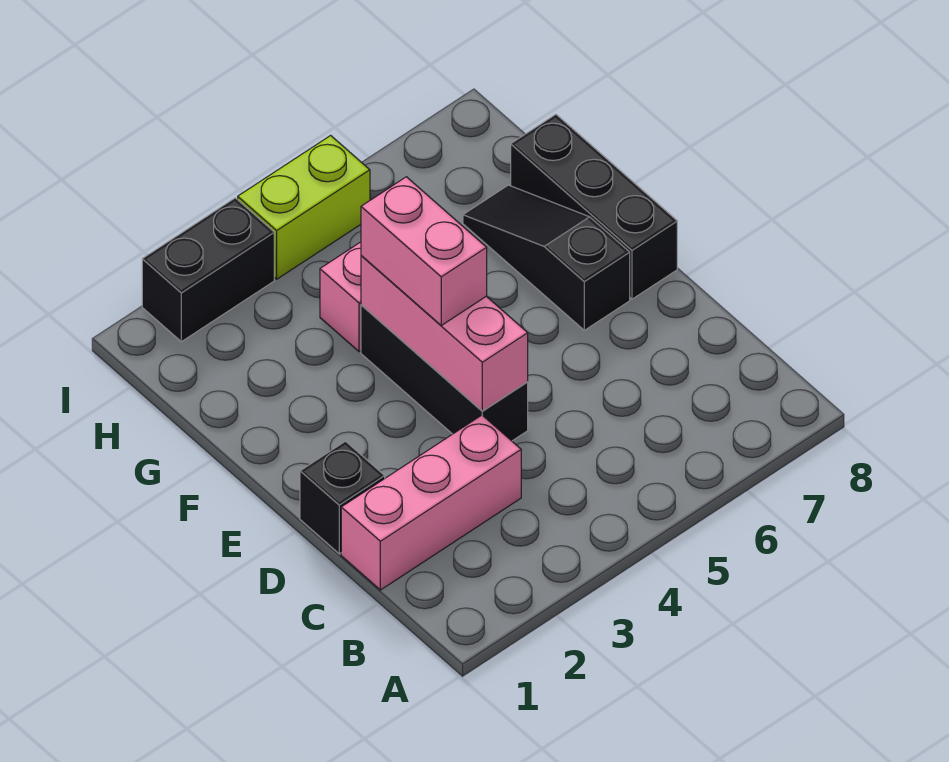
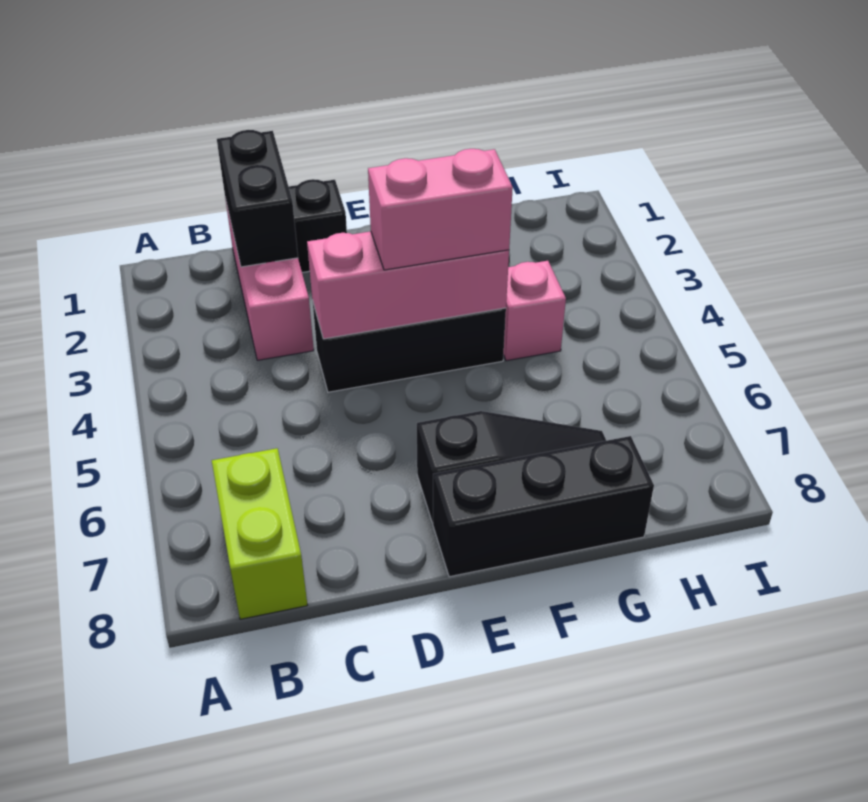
black brick I2:I3 level 1 -> black brick C1:C2 level 2
lime brick I4:I5 level 1 -> lime brick B7:B8 level 1

